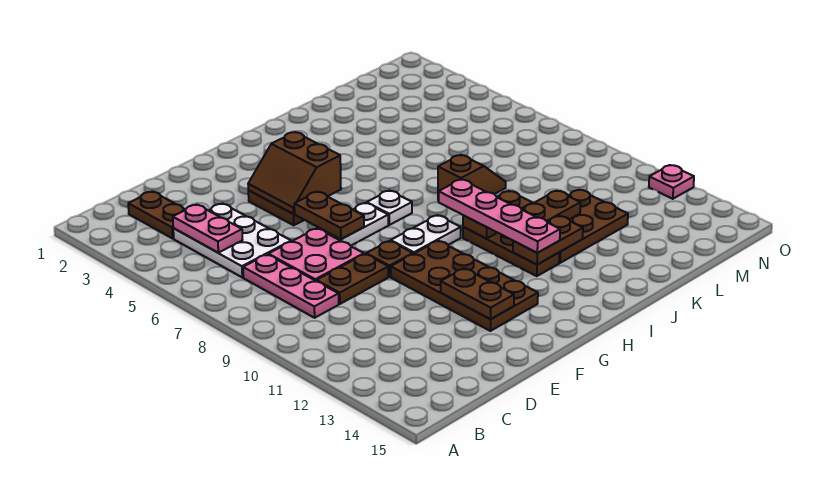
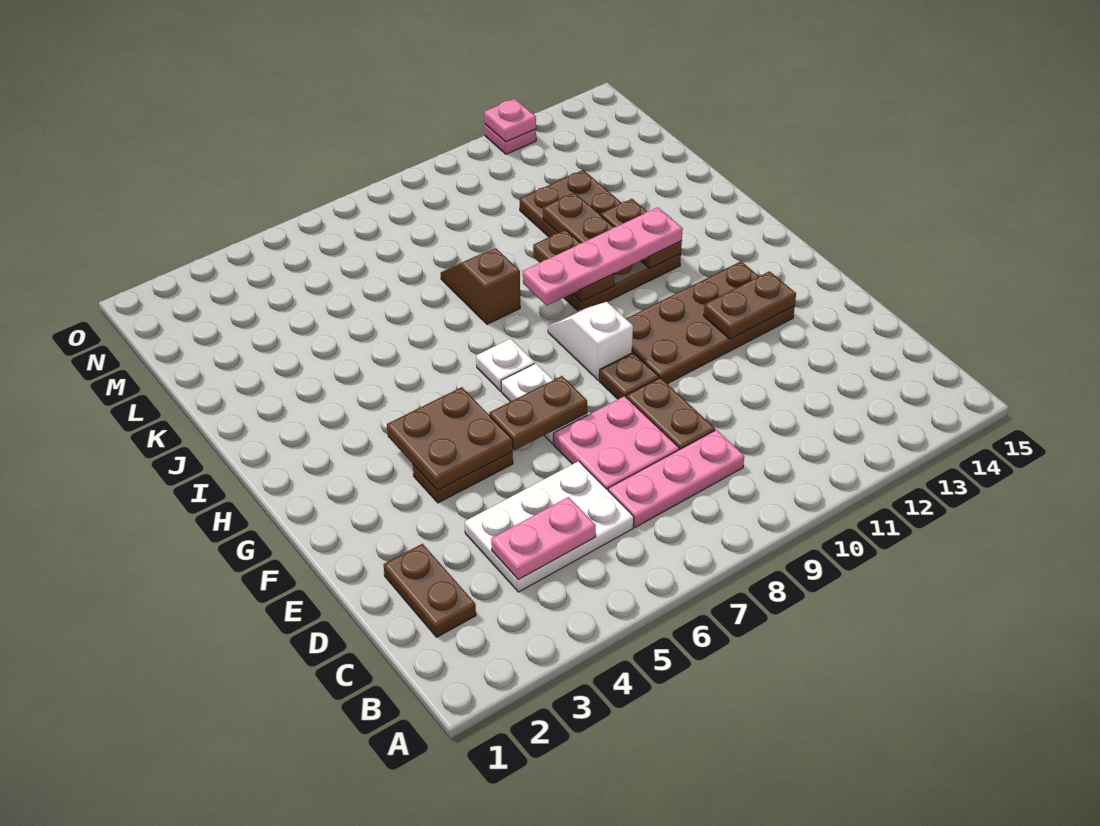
brown plate C2:C3 level 1 -> brown plate C2:D2 level 1
brown slope F4:G5 level 2 top G -> brown plate F4:G5 level 2
white plate G9:H9 level 1 -> white slope G9:H9 level 1 top G
none -> pink plate O12 level 2

